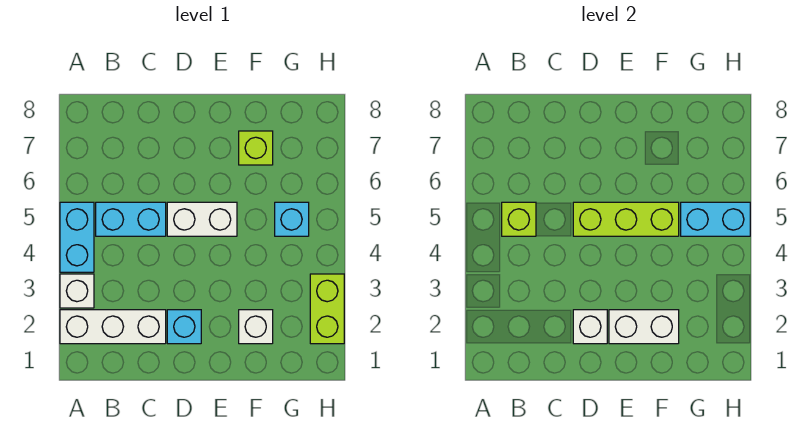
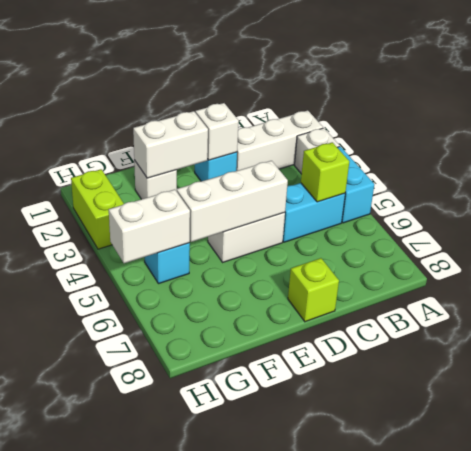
lime brick D5:F5 level 2 -> white brick D5:F5 level 2
lime brick F7 level 1 -> lime brick D8 level 1
cyan brick G5:H5 level 2 -> white brick G5:H5 level 2

